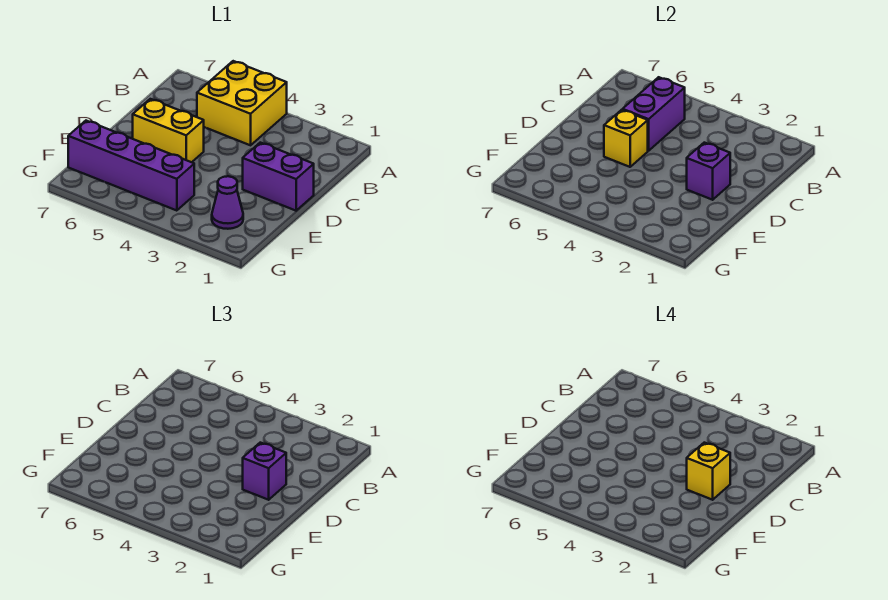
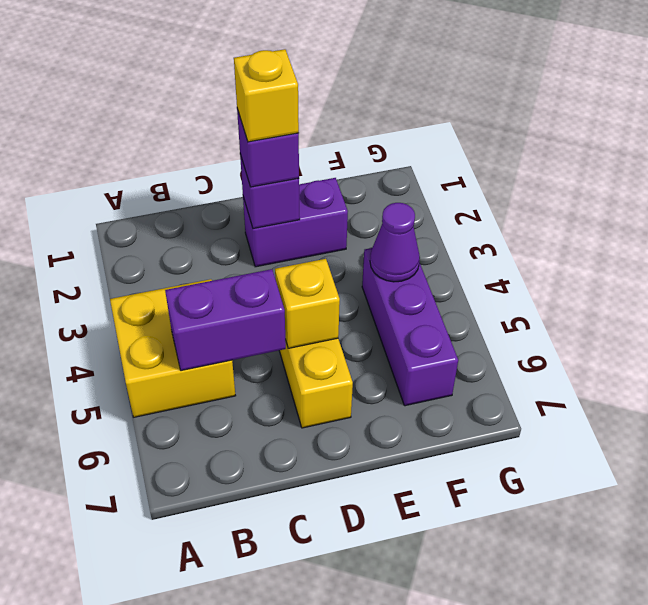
purple brick D1:D2 level 1 -> purple brick D2:E2 level 1
purple cone F2 level 1 -> purple cone F4 level 2
purple brick F4:F7 level 1 -> purple brick F4:F6 level 1

